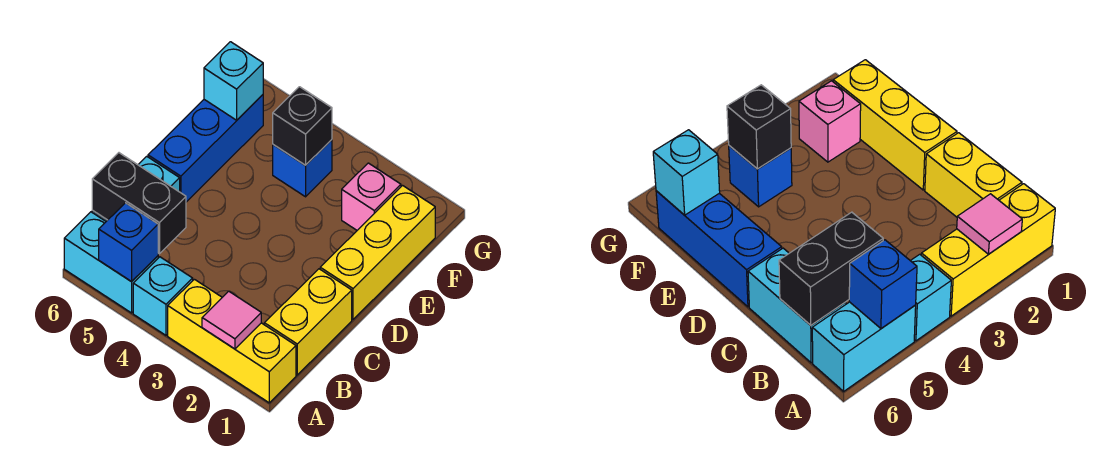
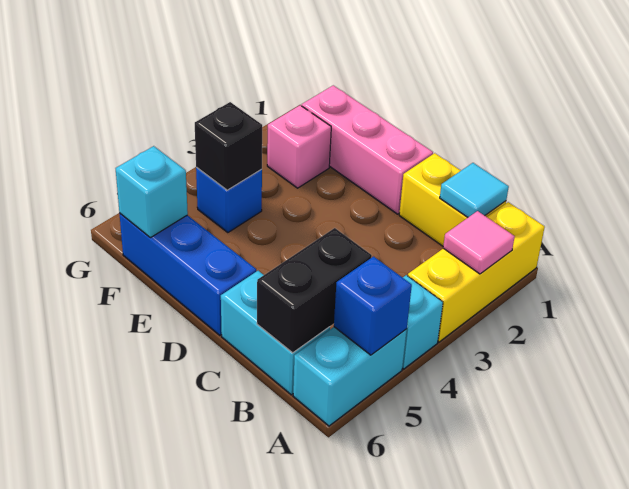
none -> cyan tile B1 level 2
yellow brick D1:F1 level 1 -> pink brick D1:F1 level 1

